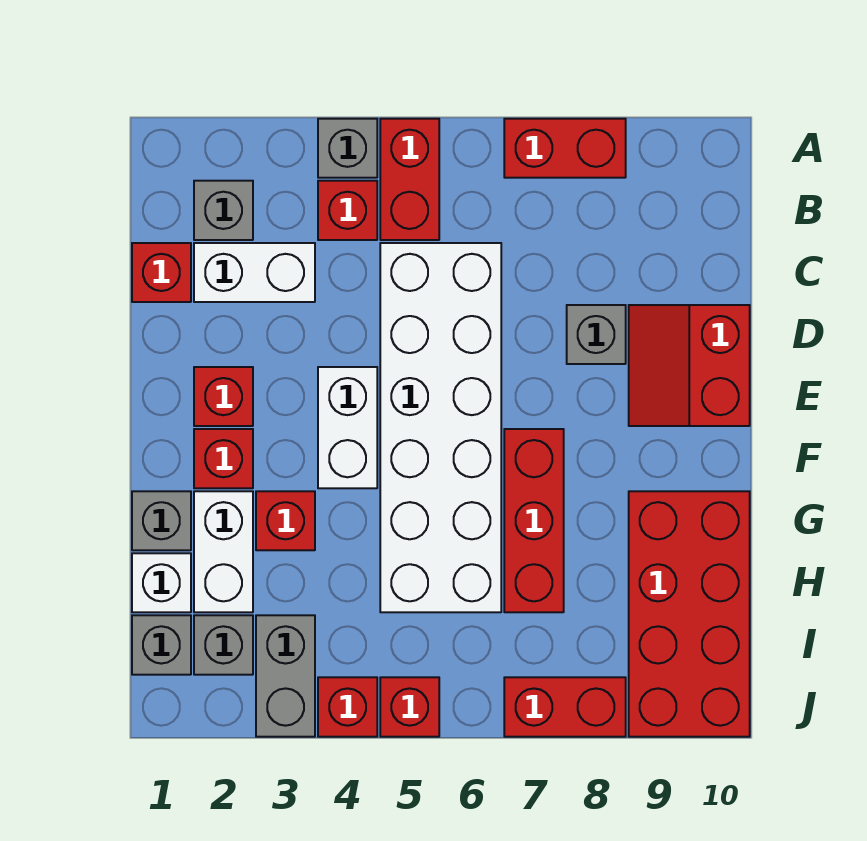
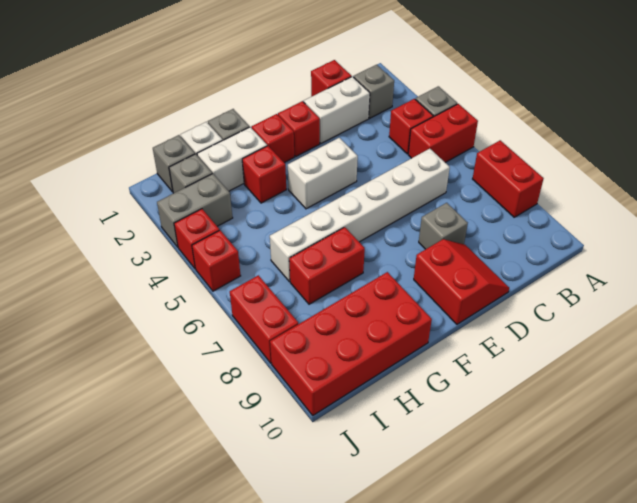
white brick C2:C3 level 1 -> white brick C2:D2 level 1
white brick C5:H6 level 1 -> white brick C6:H6 level 1
red slope D9:E10 level 1 top 10 -> red slope D9:E10 level 1 top E
red brick F7:H7 level 1 -> red brick G7:H7 level 1

